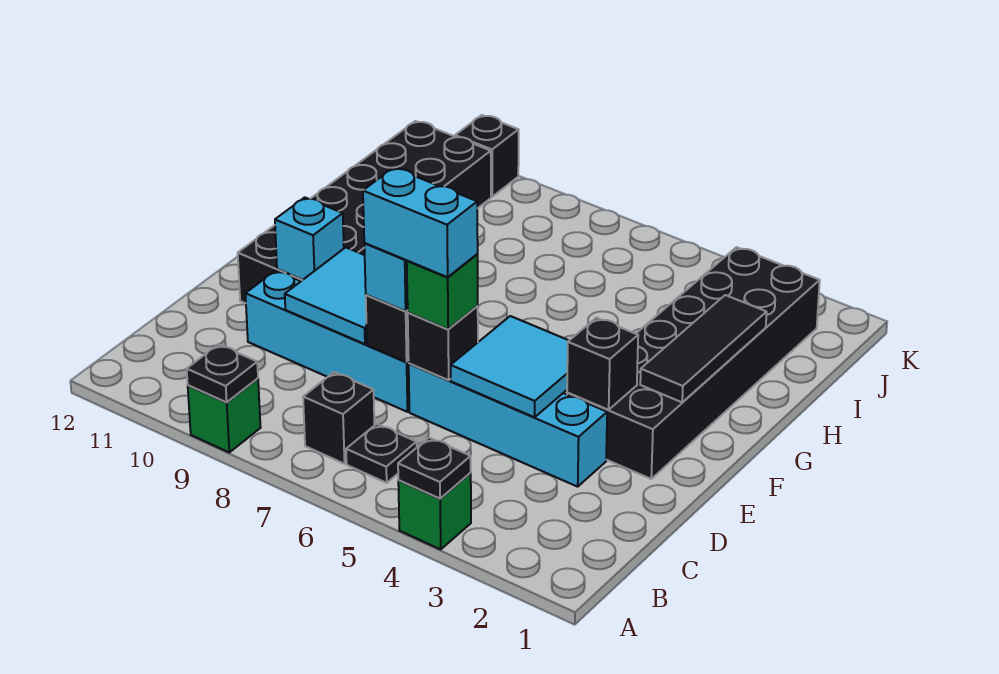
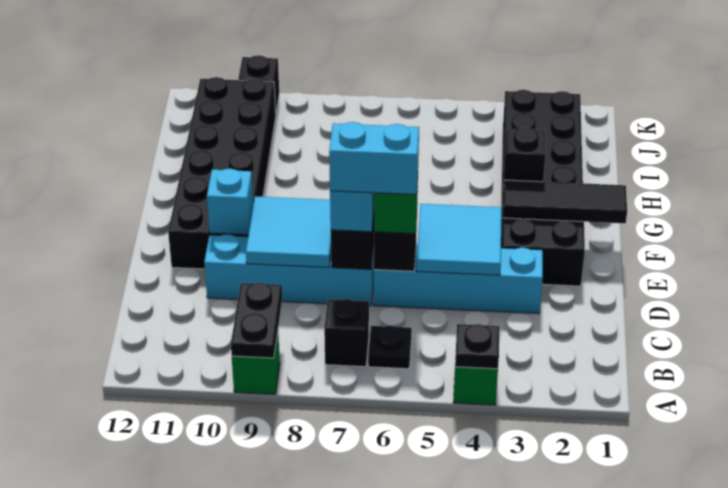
black plate A9 level 2 -> black plate A9:B9 level 2
black brick E3 level 2 -> black brick G3 level 2
black tile F2:H2 level 2 -> black tile F1:F3 level 2

